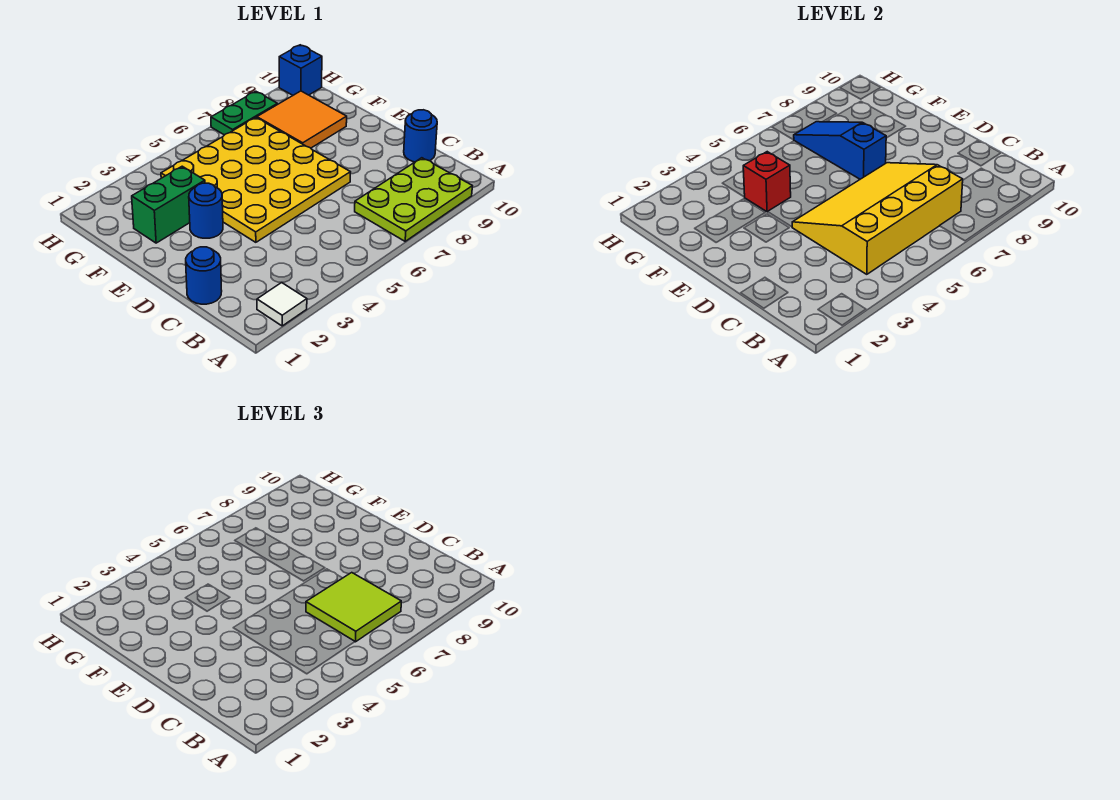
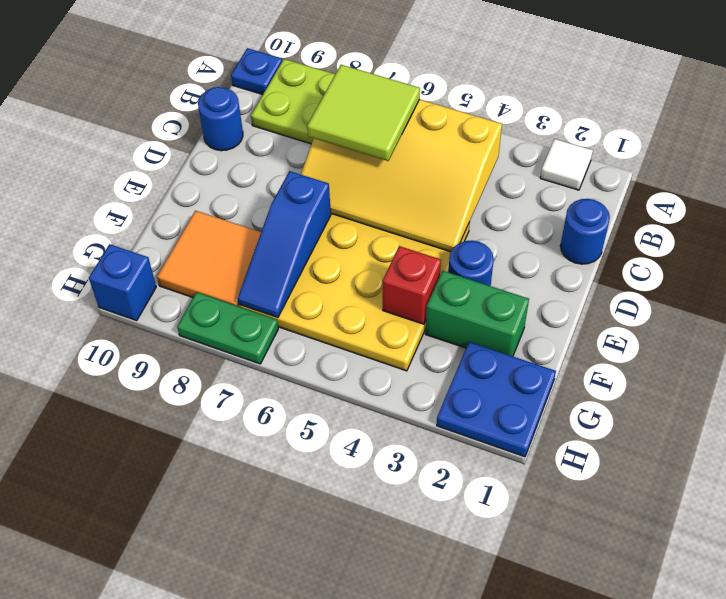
none -> blue plate A10 level 1
none -> blue plate G1:H2 level 1

